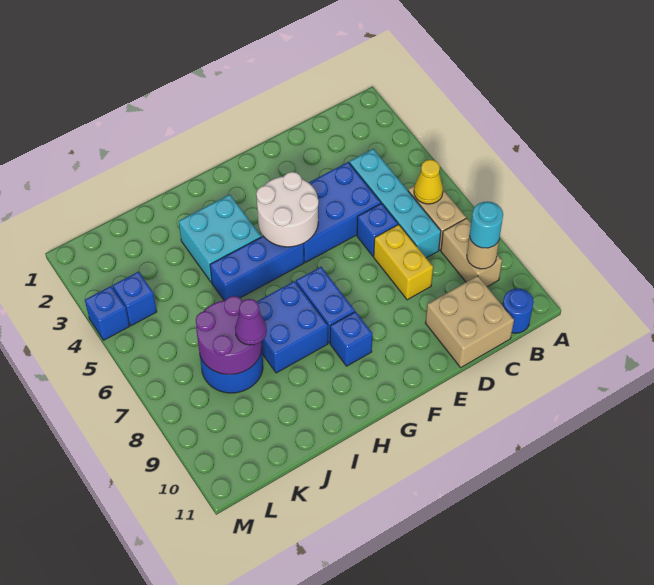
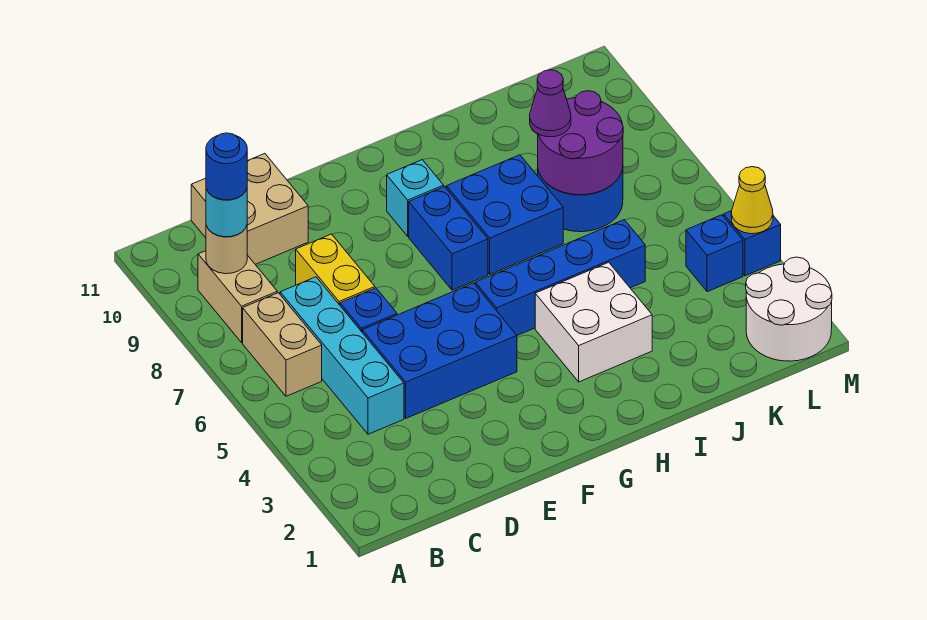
yellow cone B6 level 2 -> yellow cone M4 level 2
blue round brick B11 level 1 -> blue round brick B9 level 4
white round brick F4:G5 level 2 -> white round brick L1:M2 level 1
blue brick G5:I5 level 1 -> blue brick G5:J5 level 1
blue brick G9 level 1 -> cyan brick G9 level 1
cyan brick H3:I4 level 1 -> white brick H3:I4 level 1

